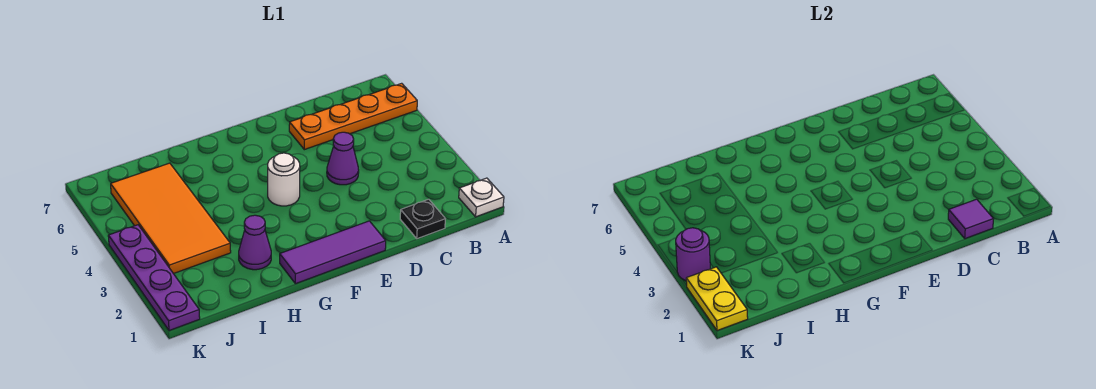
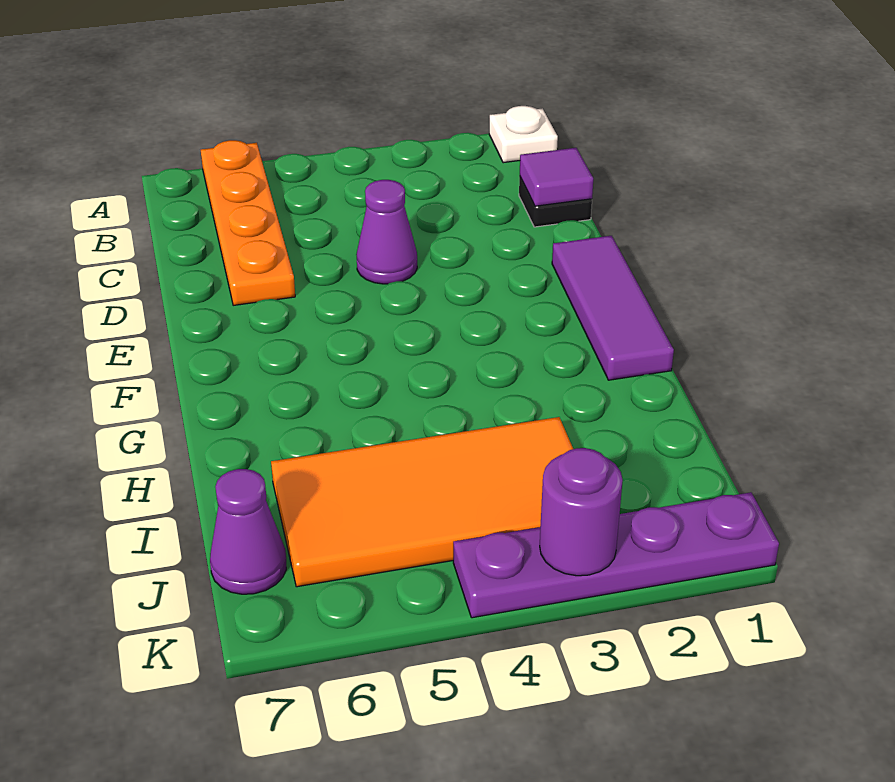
white round brick F4 level 1 -> none
purple cone H2 level 1 -> purple cone J7 level 1
yellow plate K1:K2 level 2 -> none

